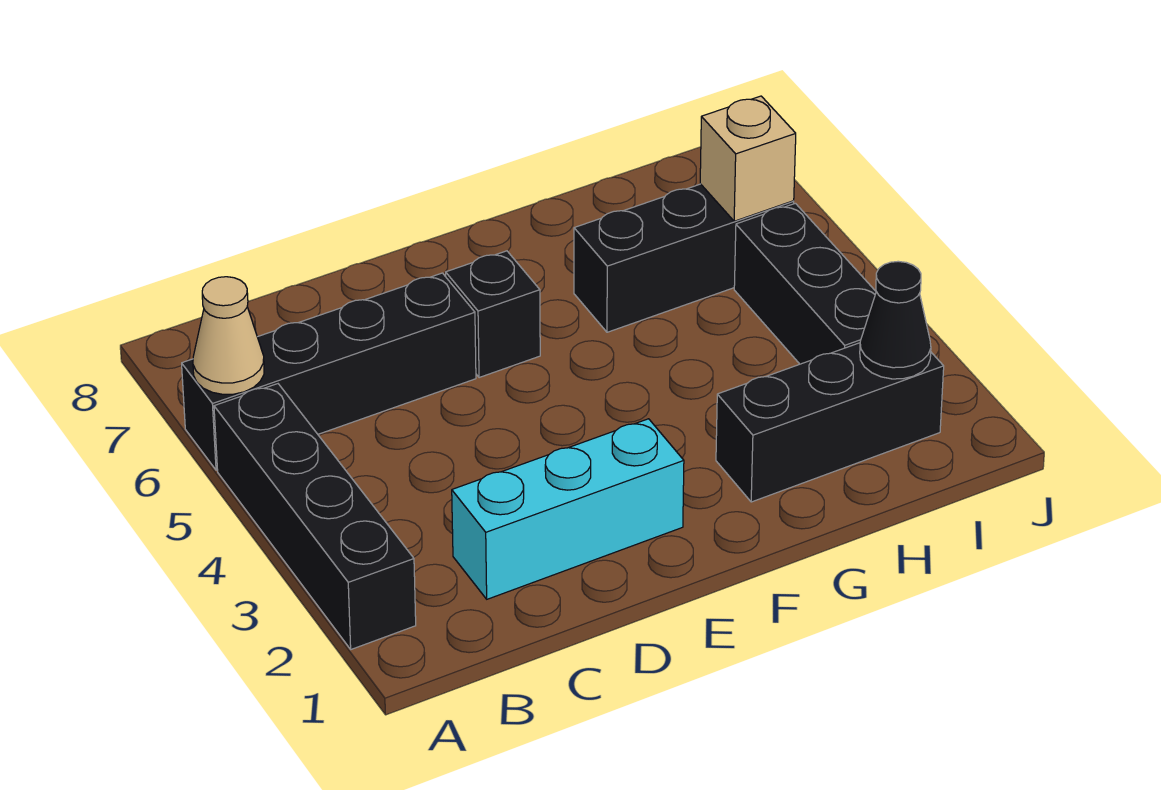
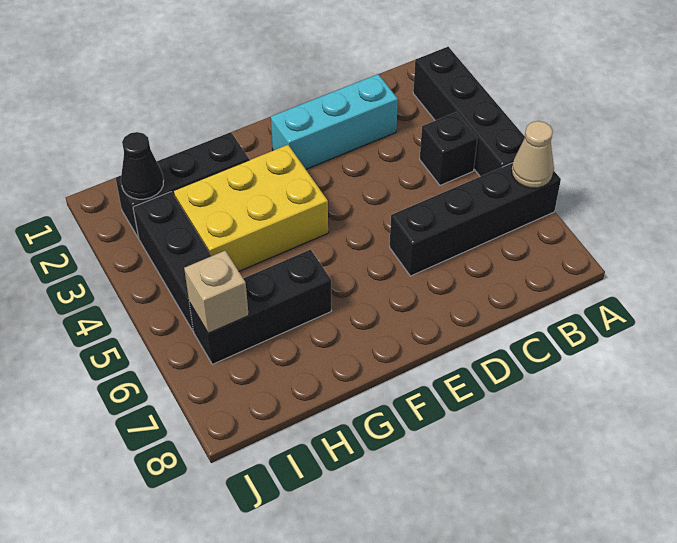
black brick E6 level 1 -> black brick B4 level 1
none -> yellow brick F3:H4 level 1

